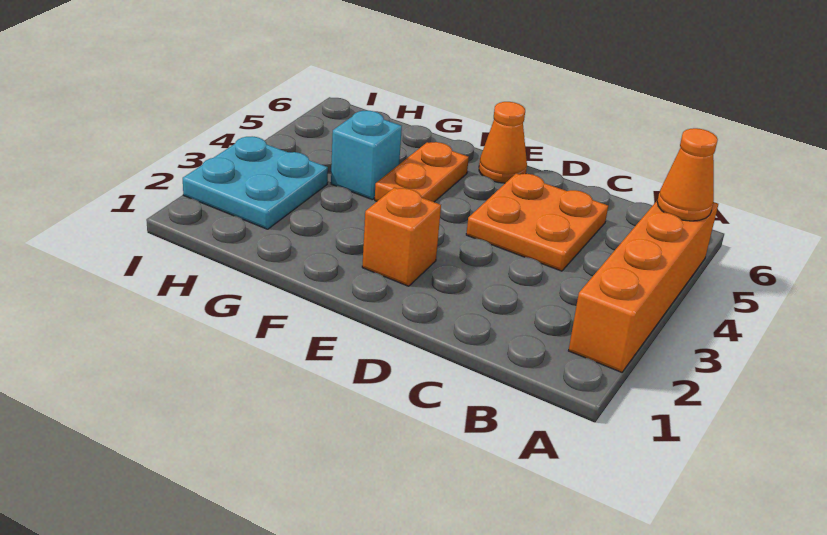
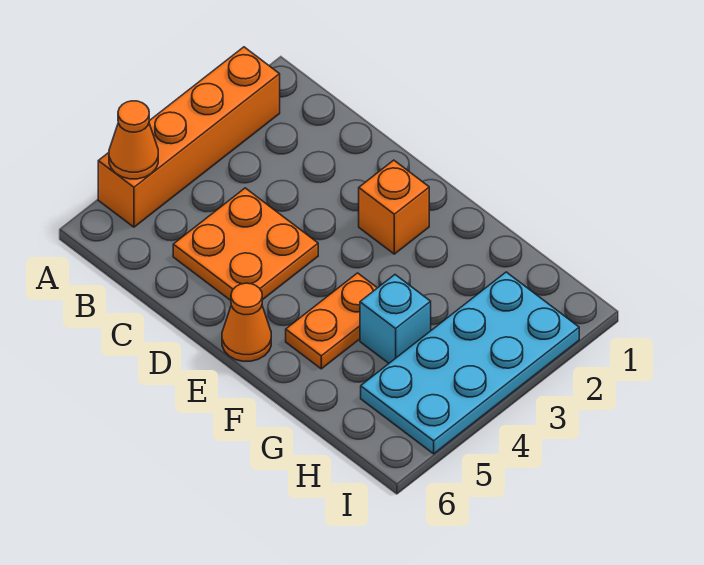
cyan plate H2:I3 level 1 -> cyan plate H2:I5 level 1

